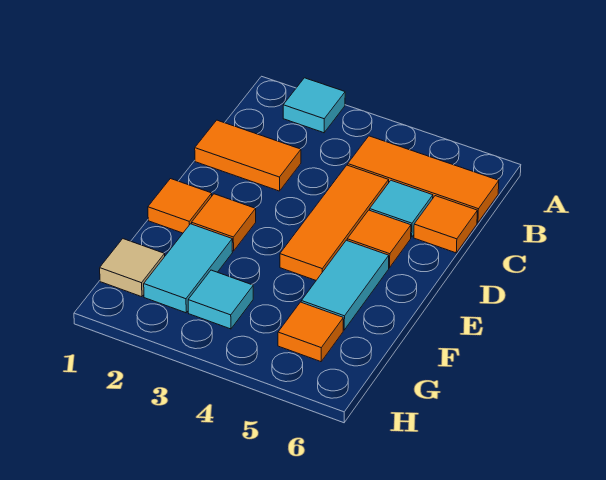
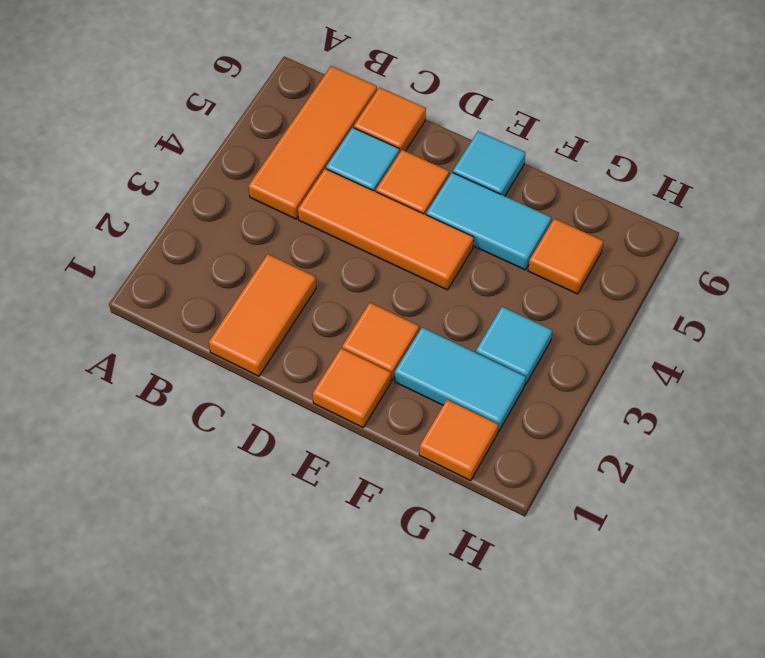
cyan tile A2 level 1 -> cyan tile E6 level 1
tan tile G1 level 1 -> orange tile G1 level 1

